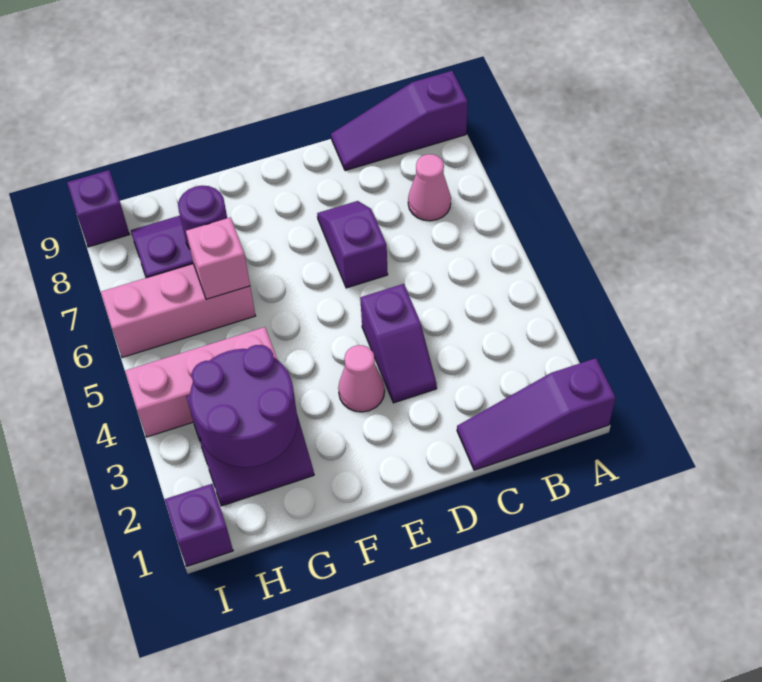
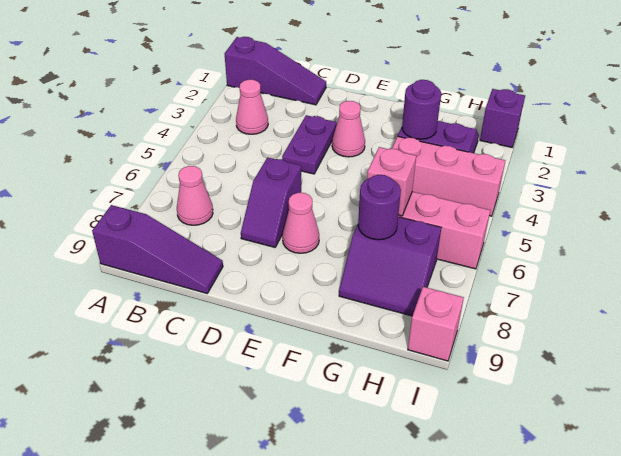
none -> pink cone B3 level 1
purple slope D3:D4 level 1 top 4 -> purple plate D3:D4 level 1
none -> pink cone E7 level 1
purple round brick G2:H3 level 2 -> purple round brick G3 level 2
purple brick I9 level 1 -> pink brick I9 level 1

